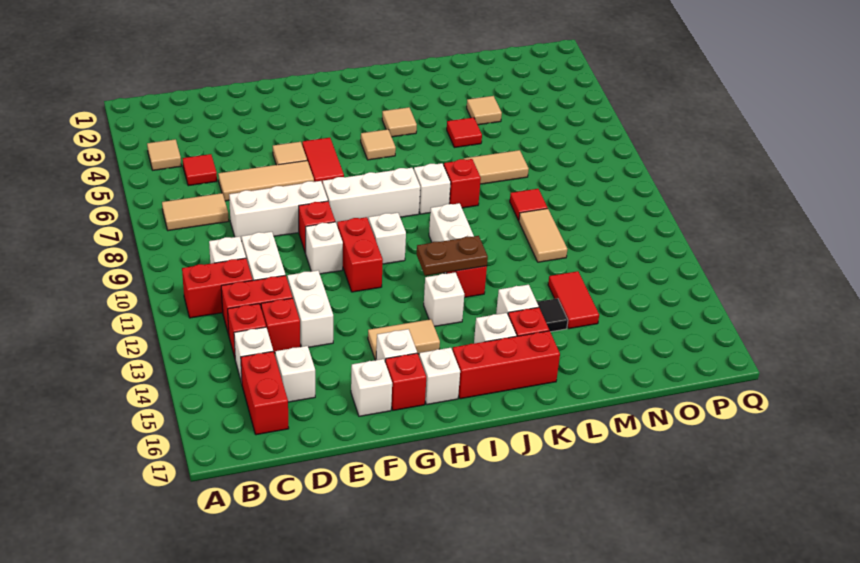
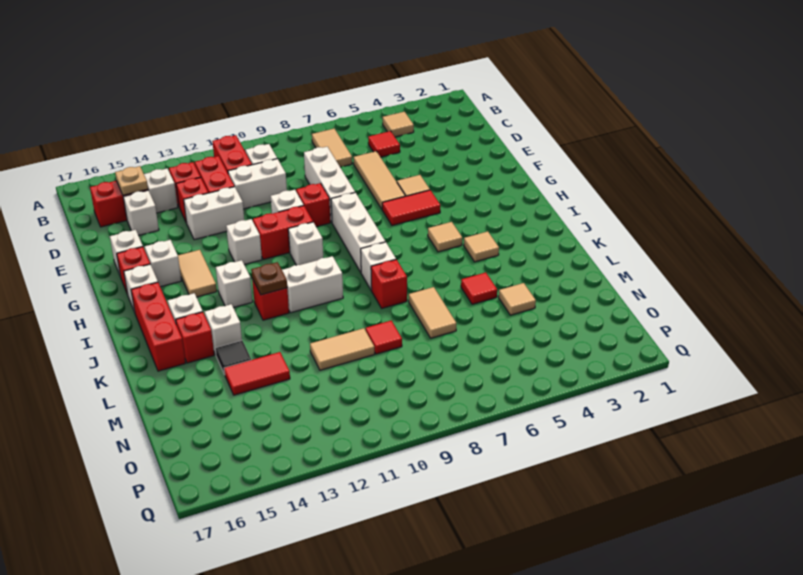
none -> tan plate C15 level 2
none -> white brick G12 level 1
brown plate I12:J12 level 2 -> brown plate J12 level 2

